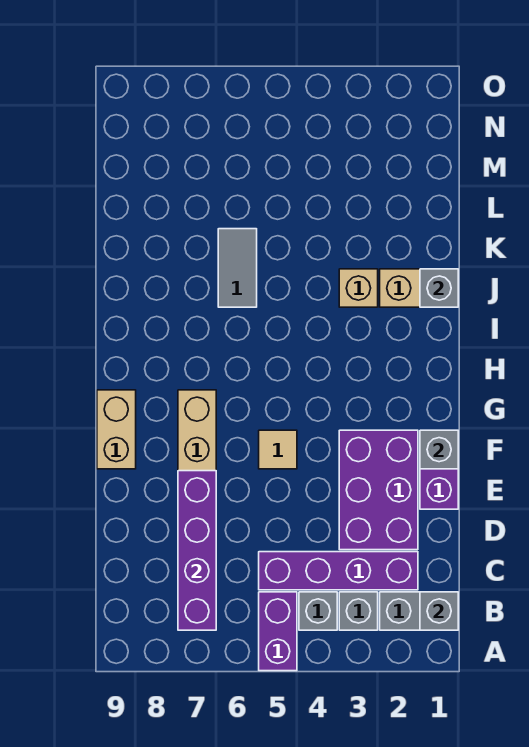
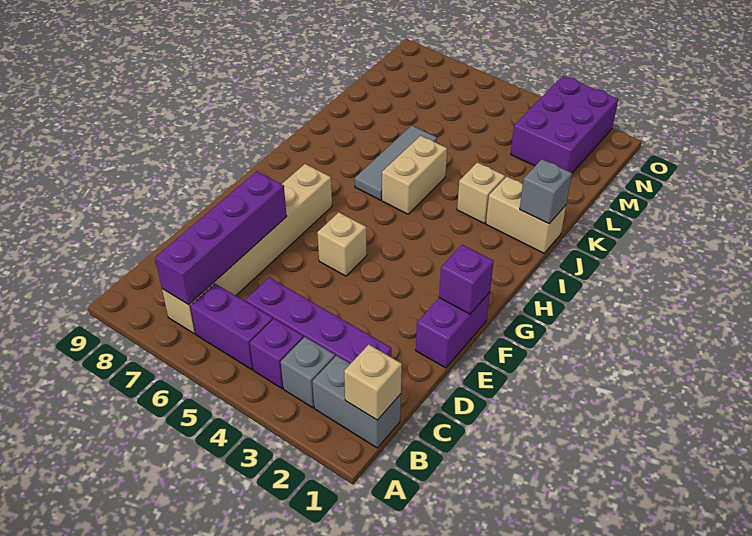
purple brick A5:B5 level 1 -> purple brick B5:B6 level 1
grey brick B1 level 2 -> tan brick B1 level 2
grey brick B4 level 1 -> purple brick B4 level 1
purple brick D2:F3 level 1 -> purple brick M2:O3 level 1
grey brick F1 level 2 -> purple brick F1 level 2
tan tile F5 level 1 -> tan brick F5 level 1
tan brick F9:G9 level 1 -> tan brick I5:J5 level 1
grey tile J6:K6 level 1 -> grey tile I6:K6 level 1

